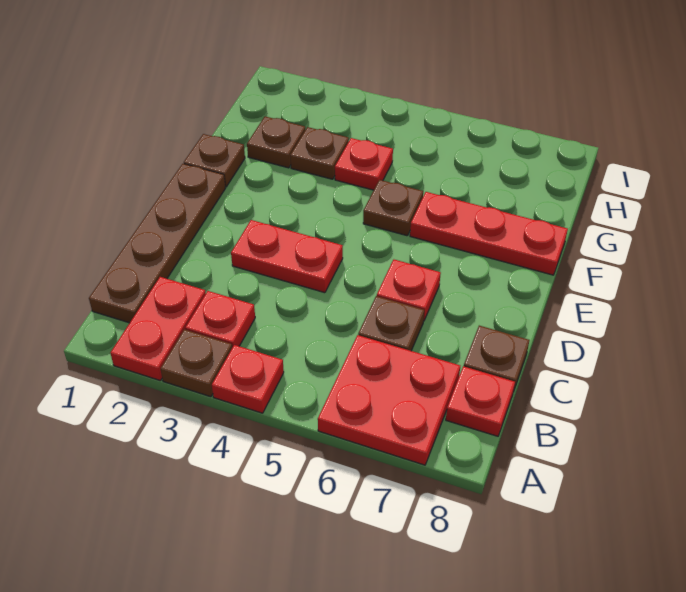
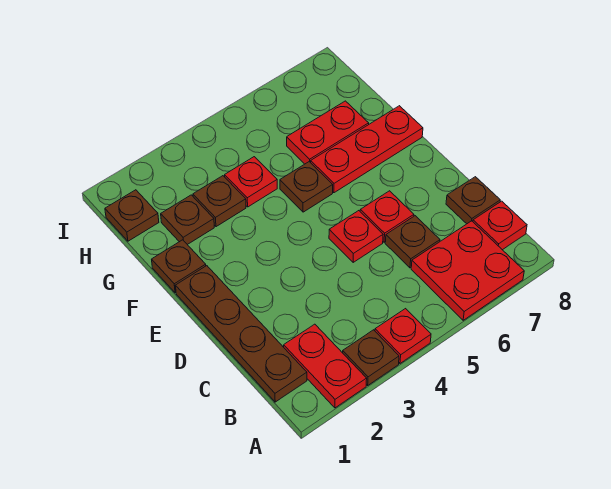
red plate B3 level 1 -> red plate D5 level 1
red plate D3:D4 level 1 -> red plate G6:G7 level 1
none -> brown plate H1 level 1

